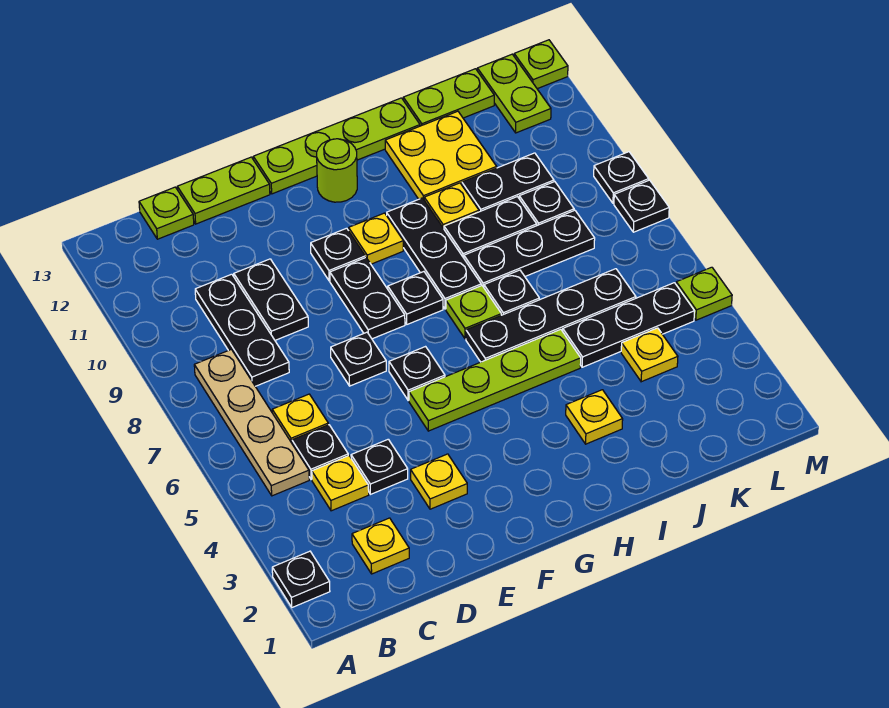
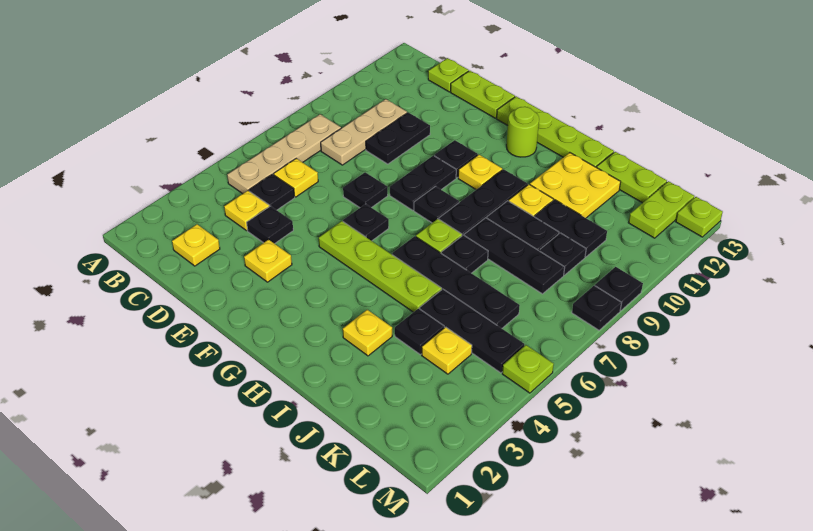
black plate A2 level 1 -> black plate J4 level 1
black plate C8:C10 level 1 -> tan plate C8:C10 level 1

